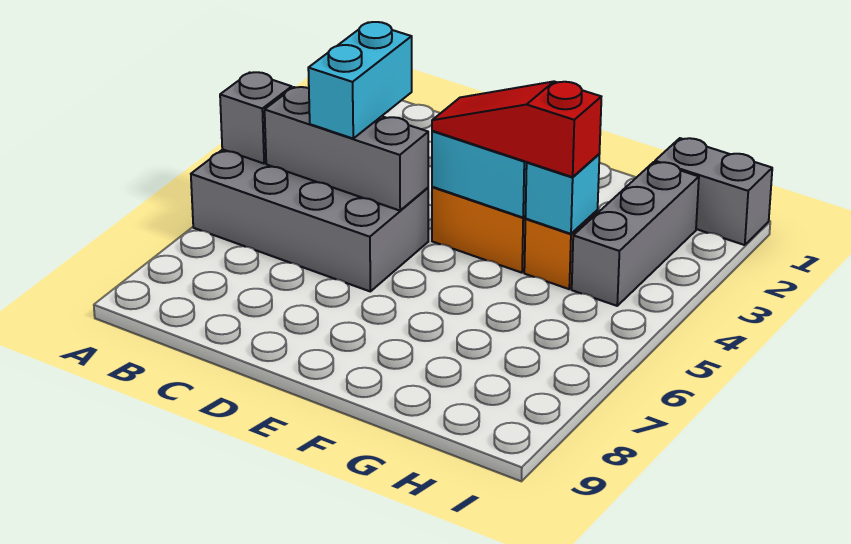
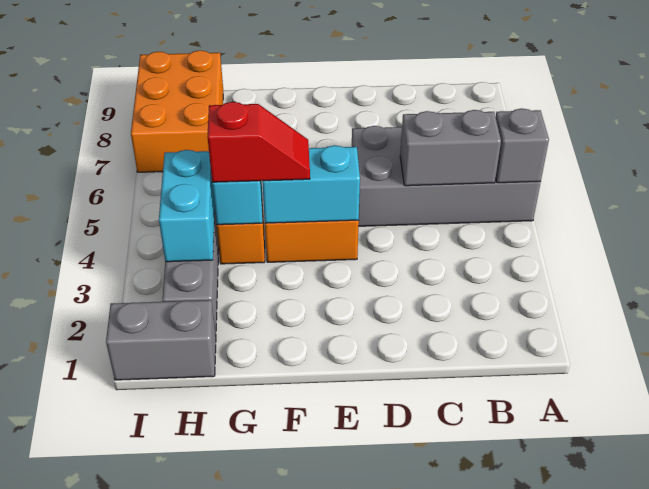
grey brick B5:D5 level 2 -> grey brick B5:C5 level 2
cyan brick C4:C5 level 3 -> cyan brick H3:H4 level 2
red slope E4:G4 level 3 top G -> red slope F4:G4 level 3 top G
none -> orange brick H7:I9 level 1

